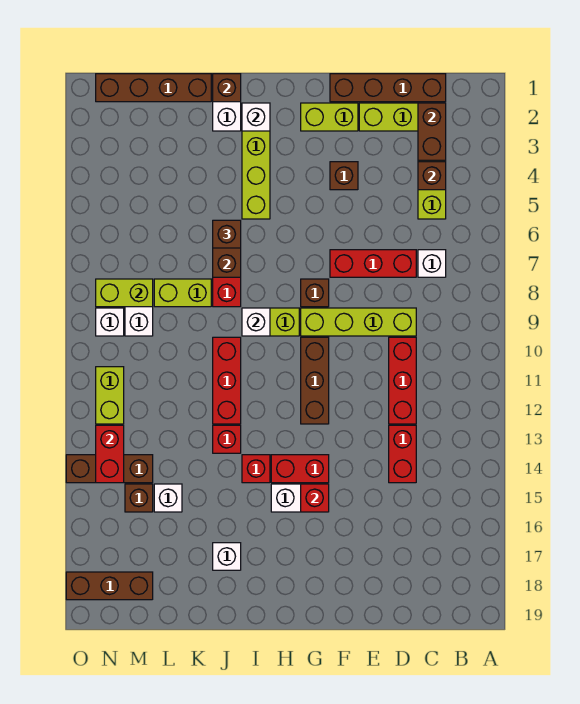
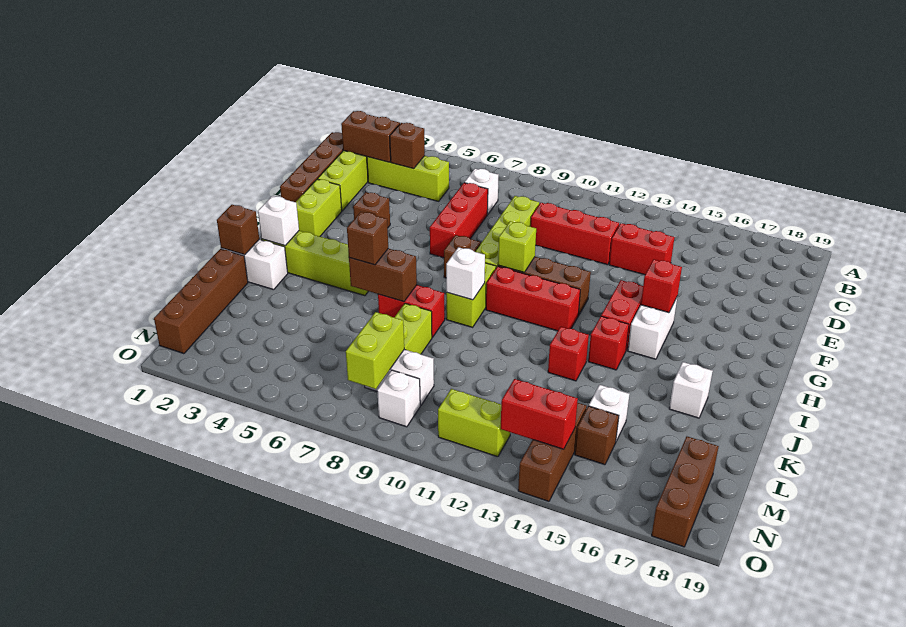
none -> lime brick G10 level 2
red brick J10:J12 level 1 -> red brick H10:H12 level 1

